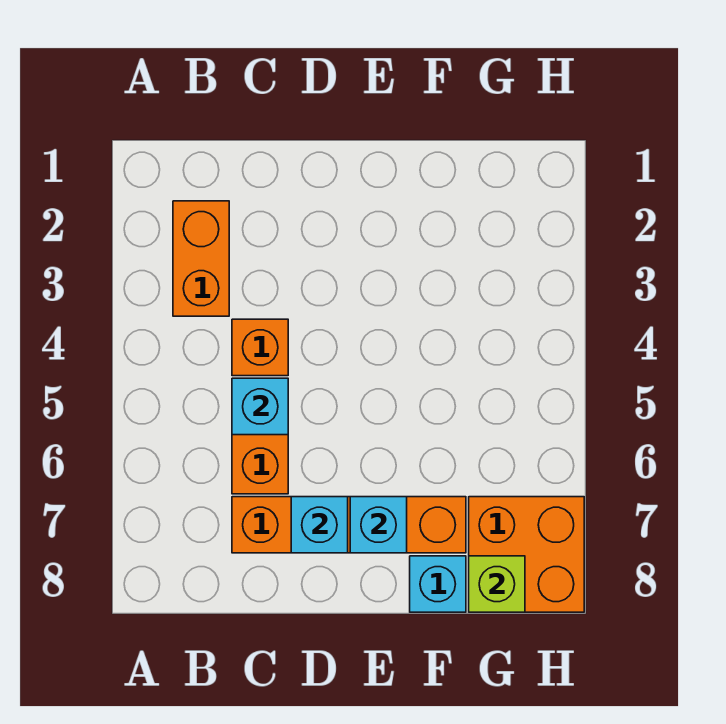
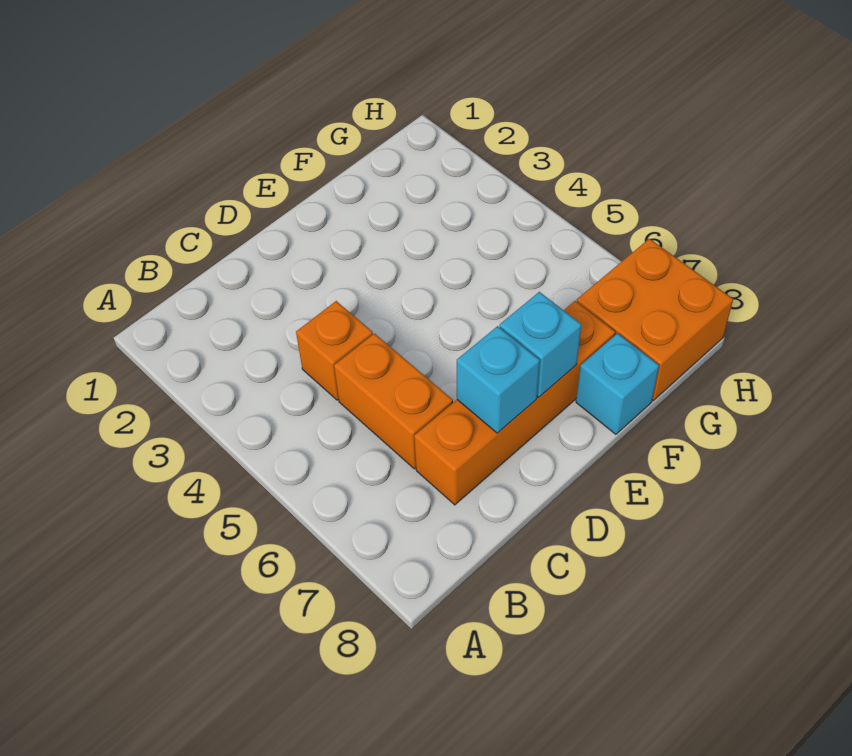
orange brick B2:B3 level 1 -> none
cyan brick C5 level 2 -> none
lime brick G8 level 2 -> none

